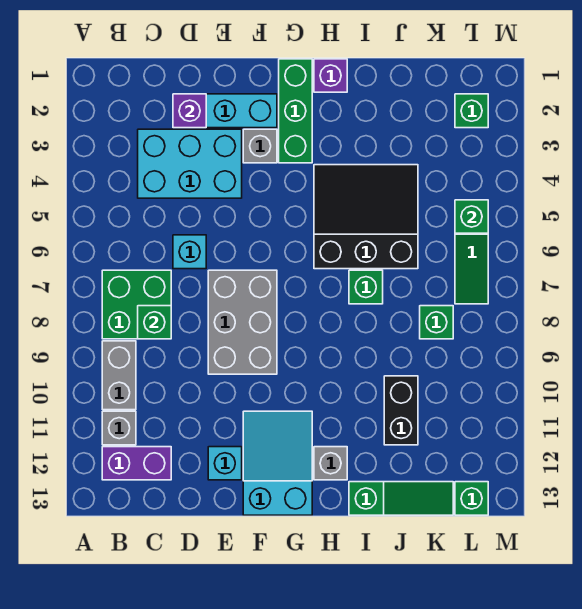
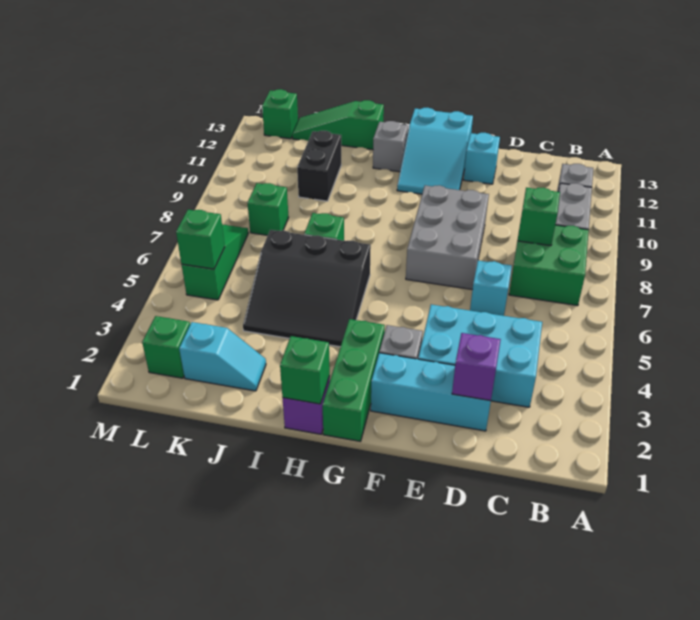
purple brick B12:C12 level 1 -> none
none -> green brick H1 level 2
none -> cyan slope J2:K2 level 1 top K

